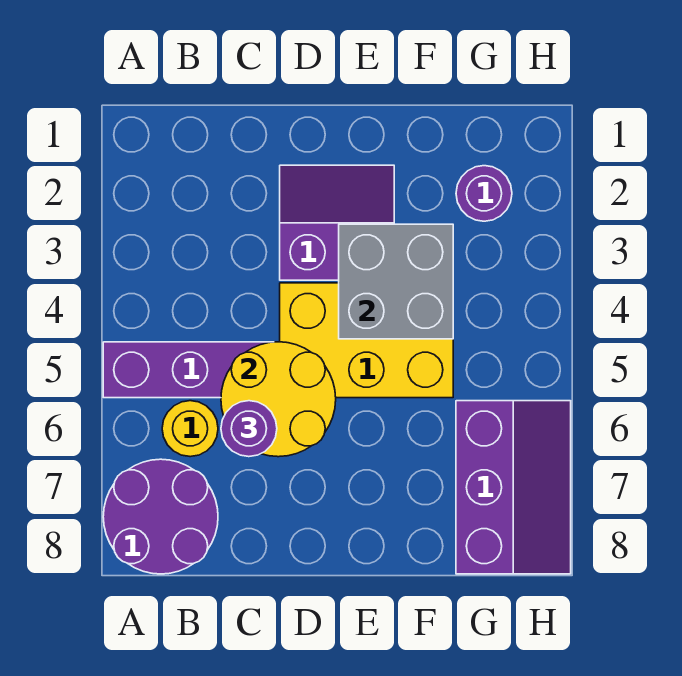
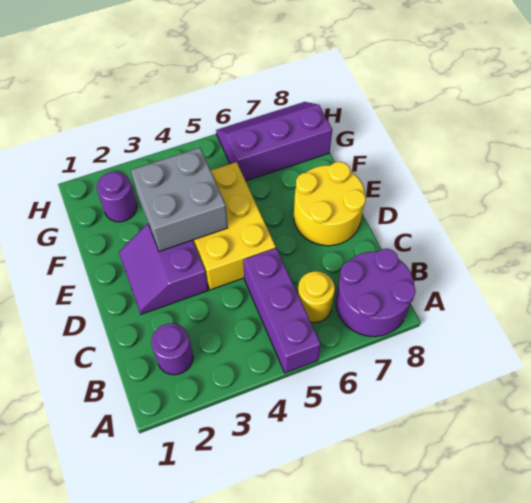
yellow round brick C5:D6 level 2 -> yellow round brick D7:E8 level 1
purple round brick C6 level 3 -> purple round brick B2 level 1

